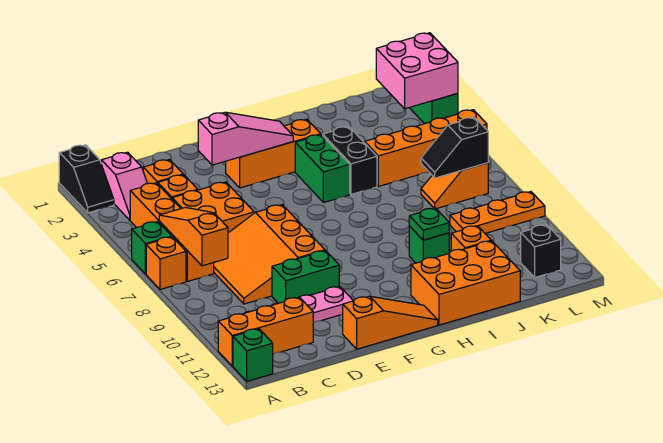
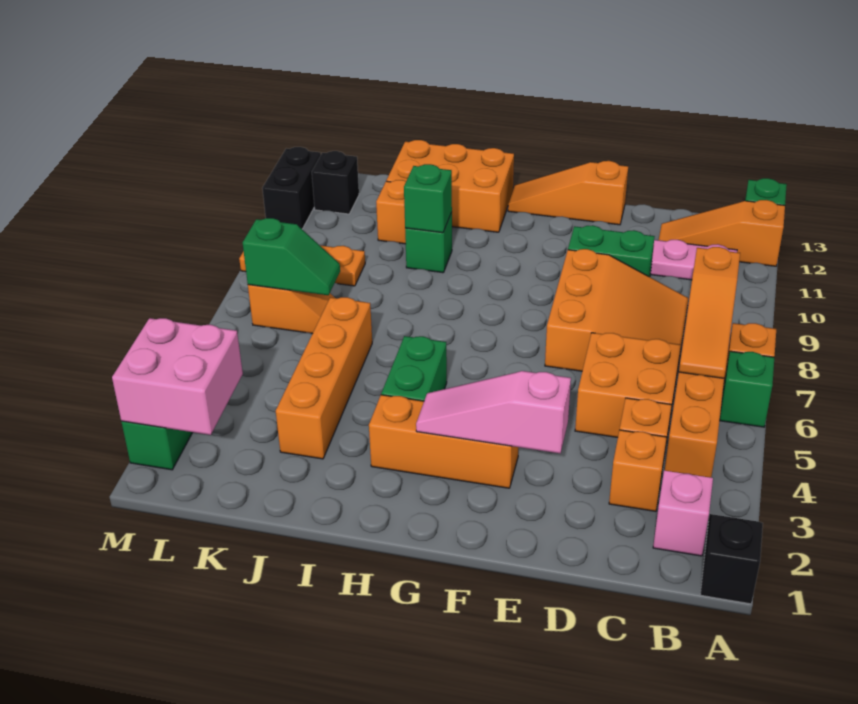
orange brick A12:C12 level 1 -> orange slope A12:C12 level 1 top A
black brick I4:I5 level 1 -> black brick M11:M12 level 1
green plate I10 level 2 -> green brick I10 level 2
orange brick J5:M5 level 1 -> orange brick J3:J6 level 1
black slope K7:L7 level 2 top L -> green slope K7:L7 level 2 top L

